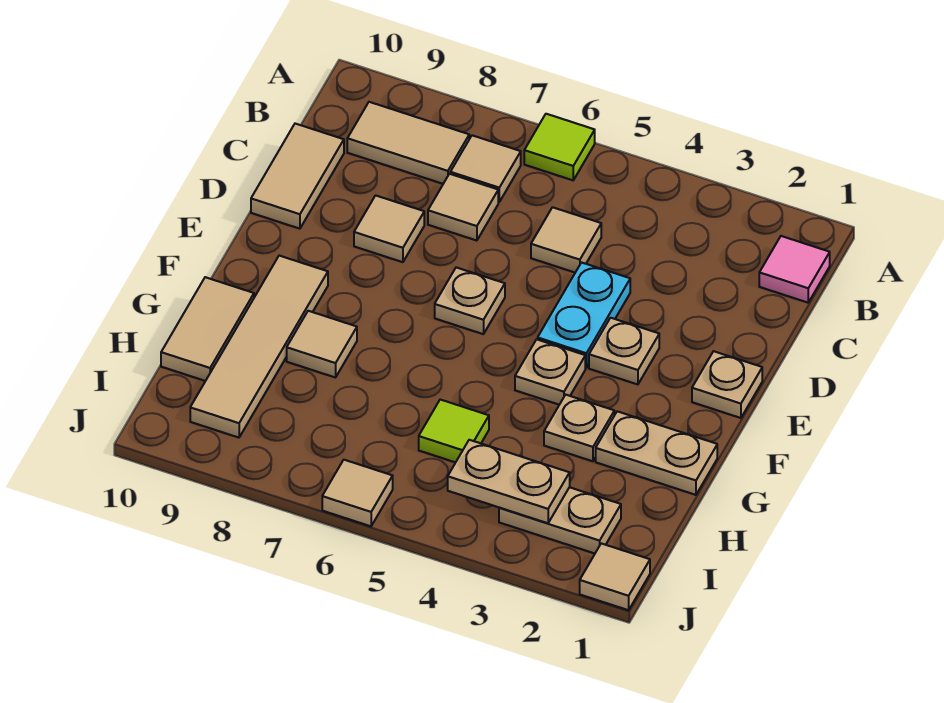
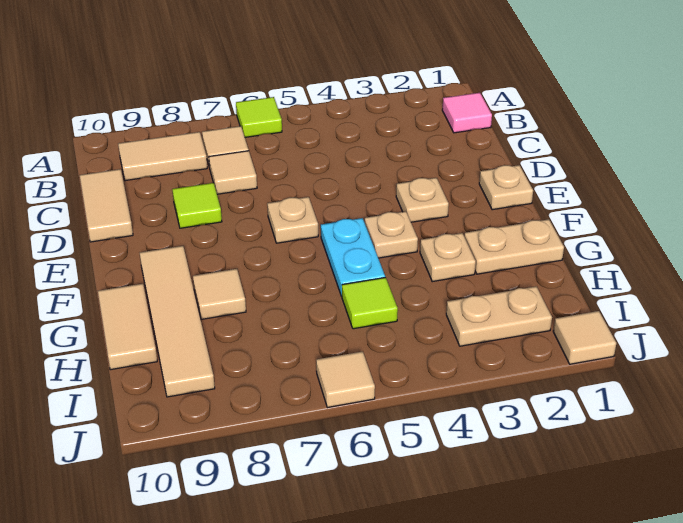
tan tile C5 level 1 -> none
cyan plate D4:E4 level 1 -> cyan plate F5:G5 level 1
tan tile D8 level 1 -> lime tile D8 level 1
tan plate I3:I4 level 2 -> none

